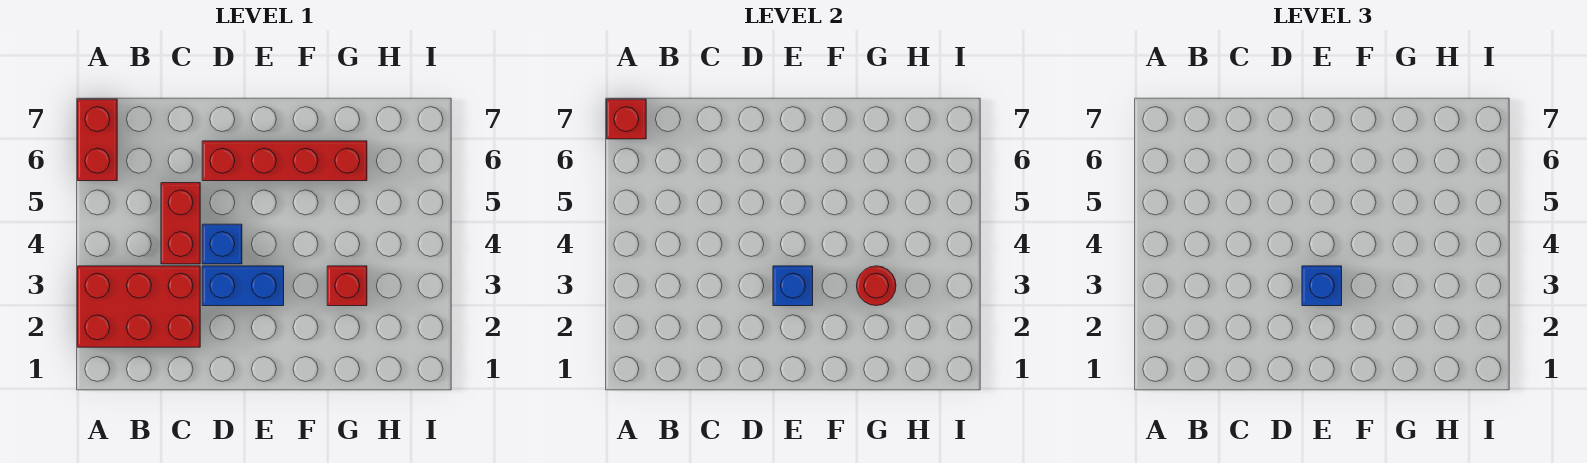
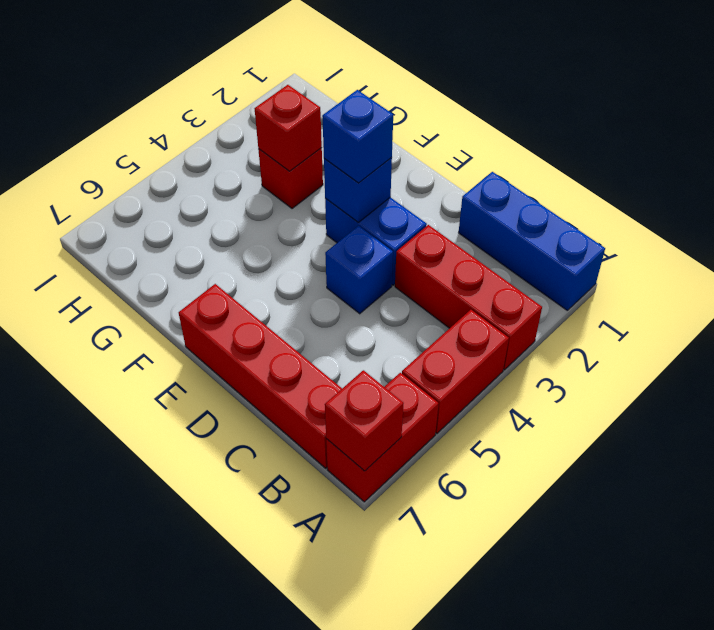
none -> blue brick A1:C1 level 1
red brick A2:C3 level 1 -> red brick A3:C3 level 1
red brick C4:C5 level 1 -> red brick A4:A5 level 1
red brick D6:G6 level 1 -> red brick B7:E7 level 1
red round brick G3 level 2 -> red brick G3 level 2

